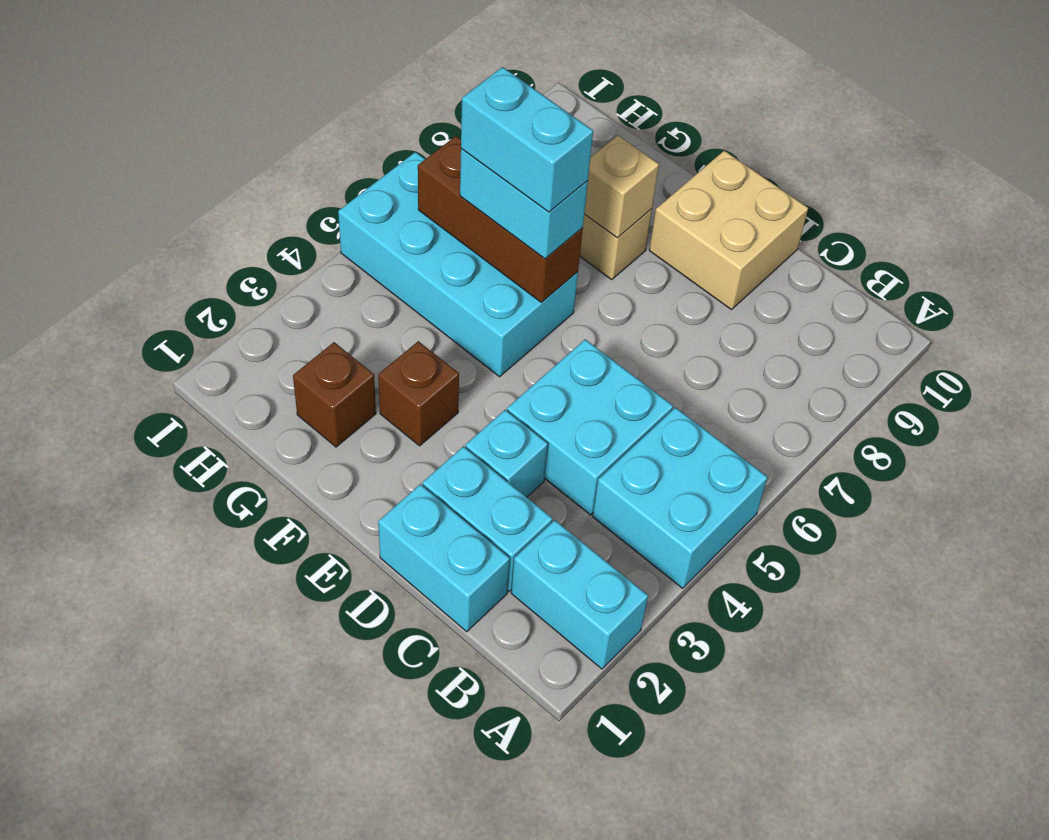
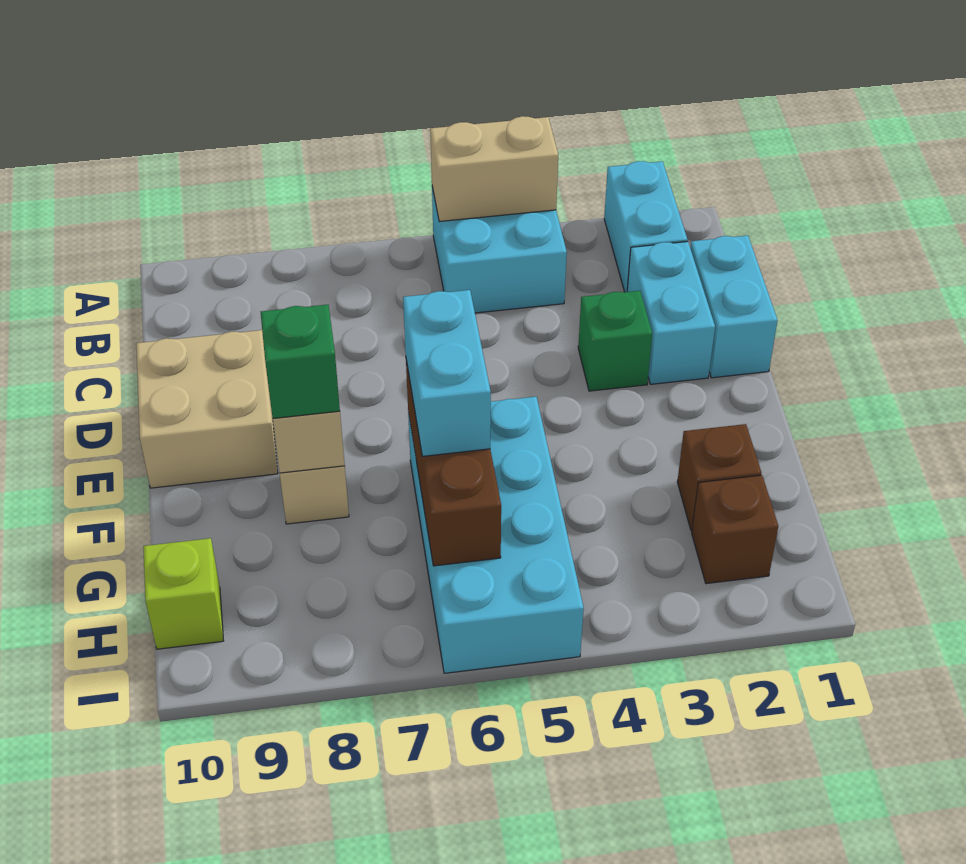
none -> tan brick A4:A5 level 2
cyan brick C4:D5 level 1 -> none
cyan brick D3 level 1 -> green brick D3 level 1
brown brick F3 level 1 -> brown brick H2 level 1
cyan brick F6:G6 level 4 -> none
none -> green brick F8 level 3
none -> lime brick H10 level 1

